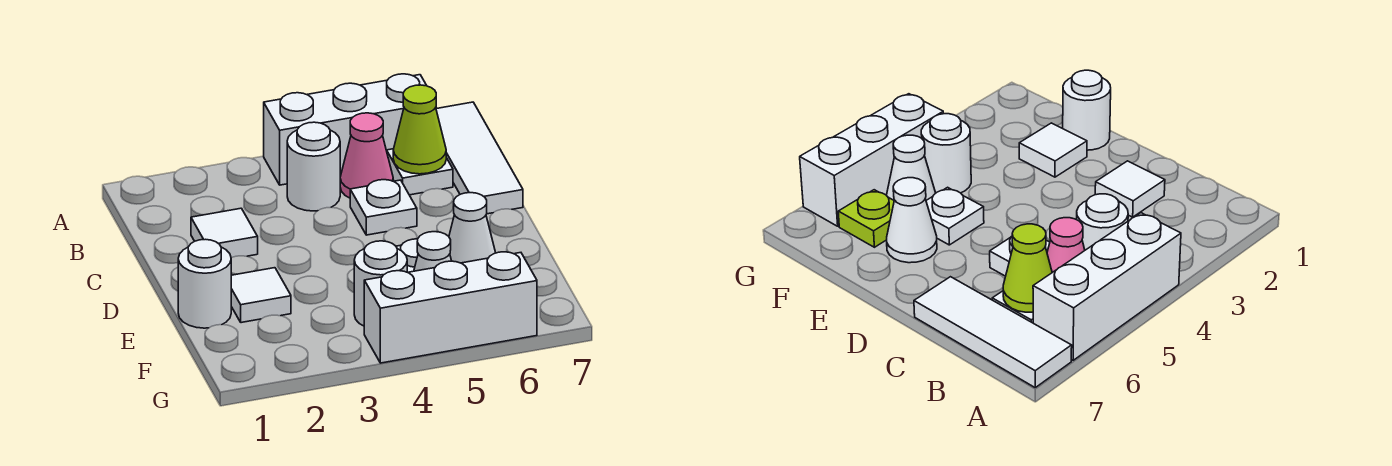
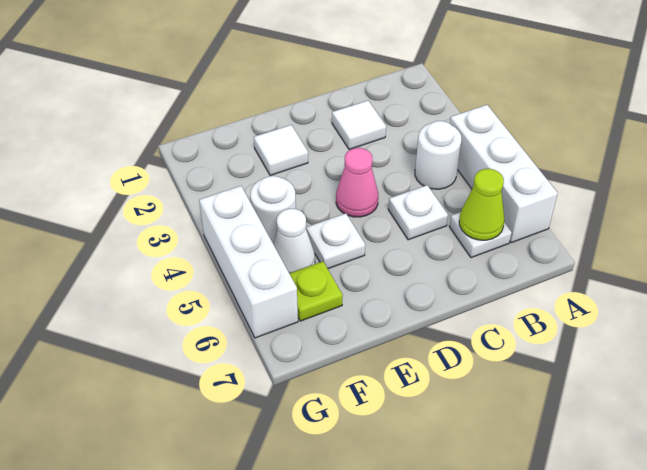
white tile A7:C7 level 1 -> none
pink cone B5 level 1 -> pink cone D4 level 1
white round brick E1 level 1 -> none
white cone E6 level 1 -> none

